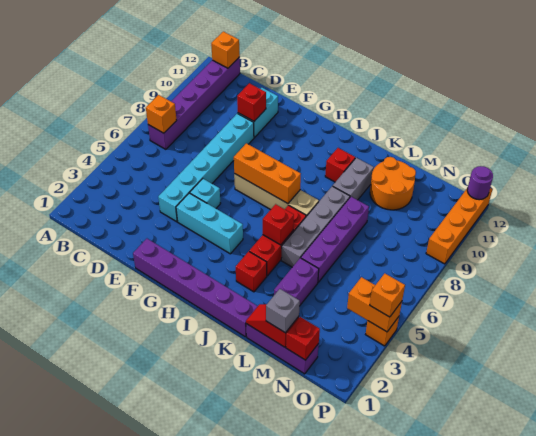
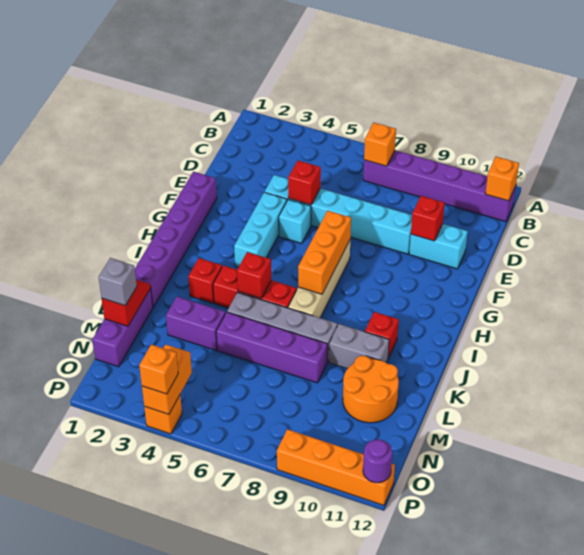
red brick N1 level 2 -> red brick E5 level 2

